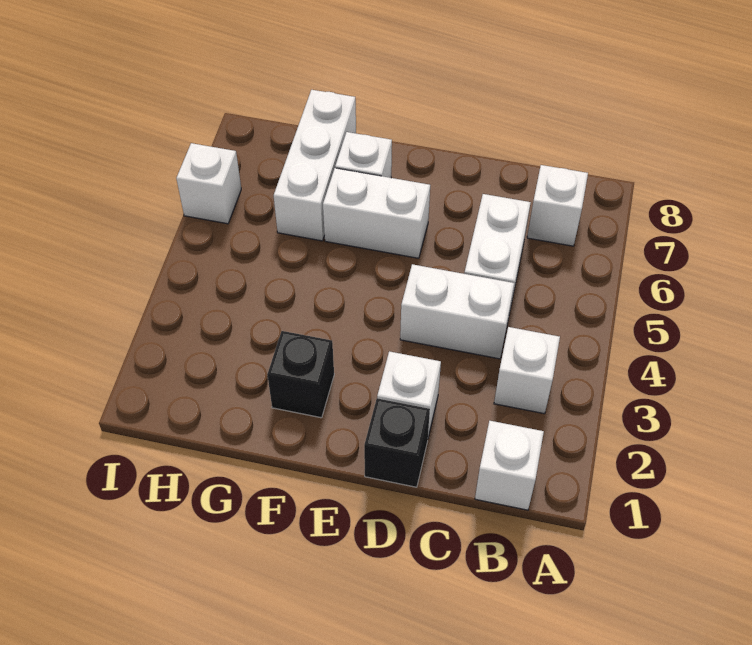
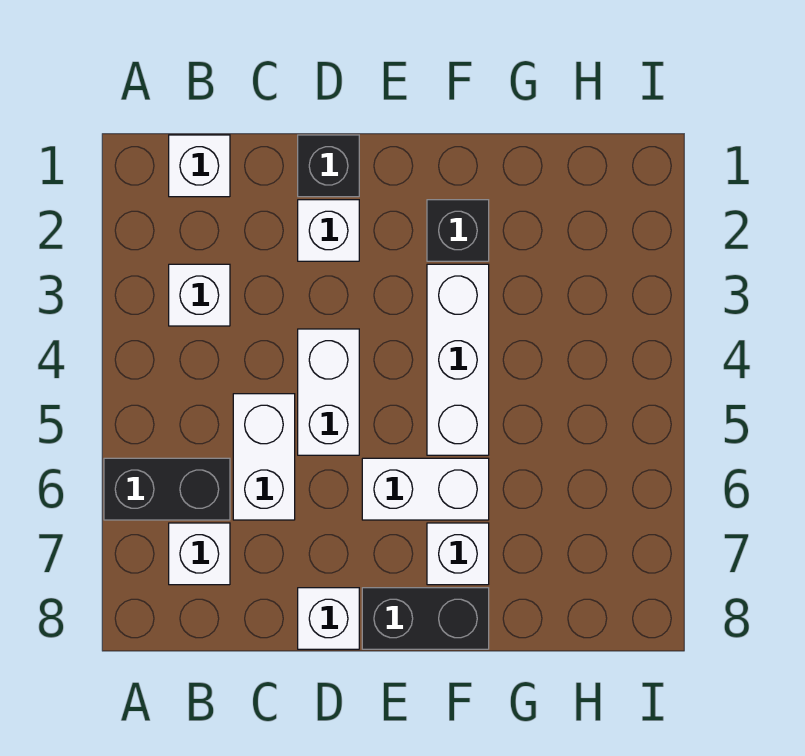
none -> black brick A6:B6 level 1
white brick C4:D4 level 1 -> white brick D4:D5 level 1
none -> black brick E8:F8 level 1
white brick G6:G8 level 1 -> white brick F3:F5 level 1
white brick I6 level 1 -> white brick D8 level 1

